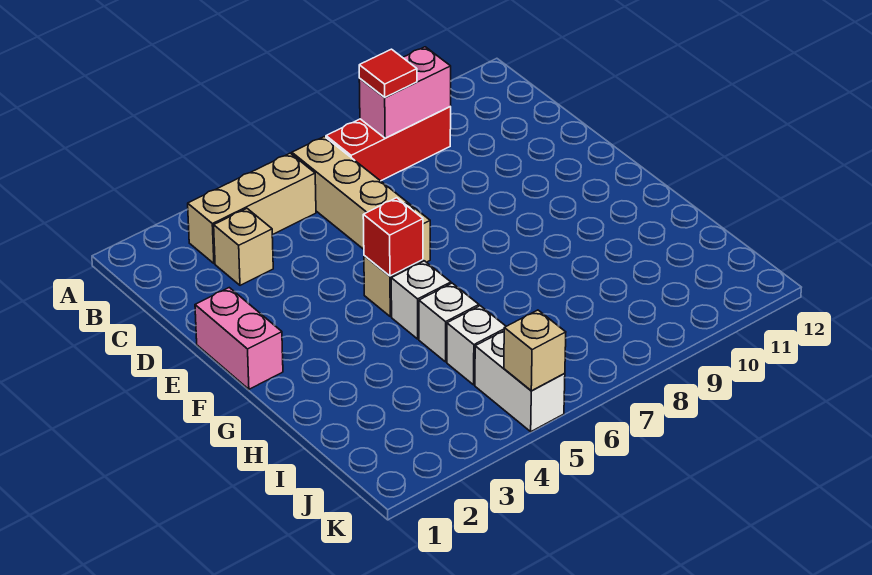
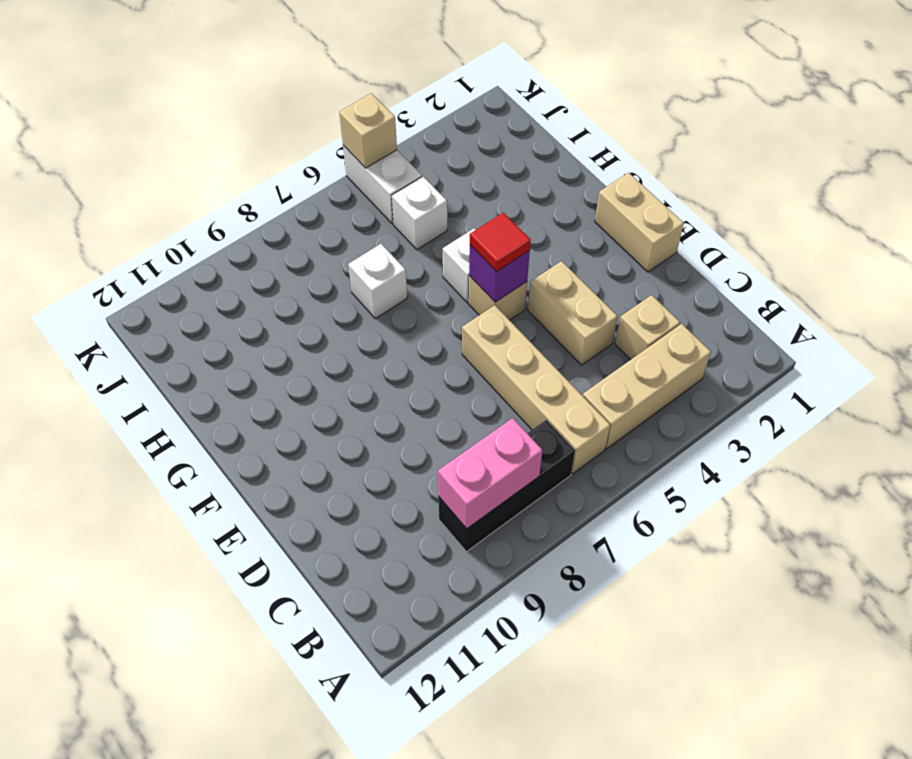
red brick B7:B9 level 1 -> black brick B7:B9 level 1
red tile B8 level 3 -> red tile F5 level 3
none -> tan brick D4:E4 level 1
pink brick E1:F1 level 1 -> tan brick E1:F1 level 1
red brick F5 level 2 -> purple brick F5 level 2
white brick H5 level 1 -> white brick H7 level 1

